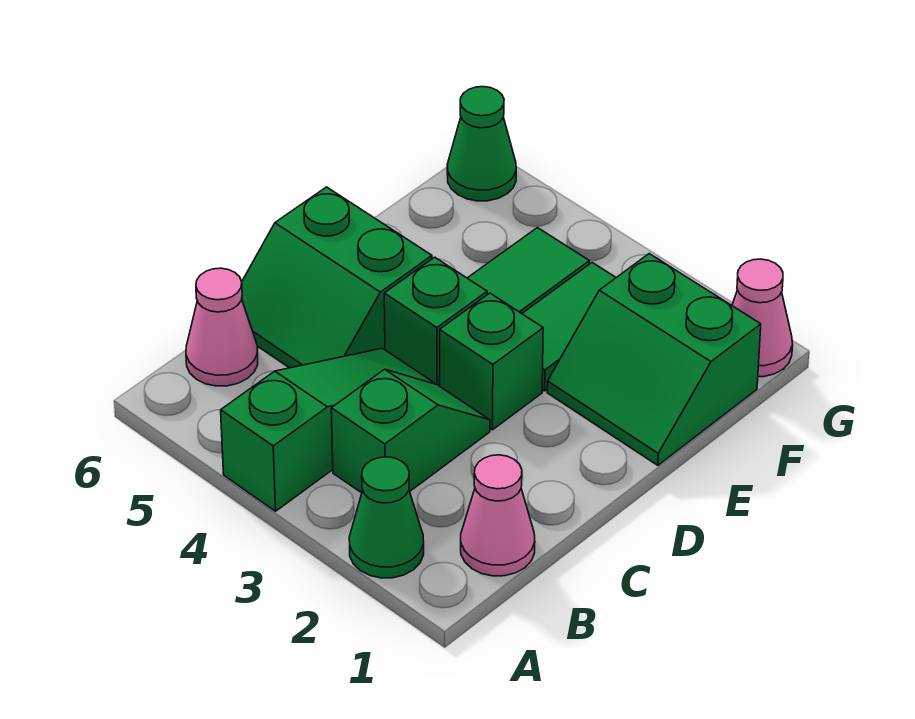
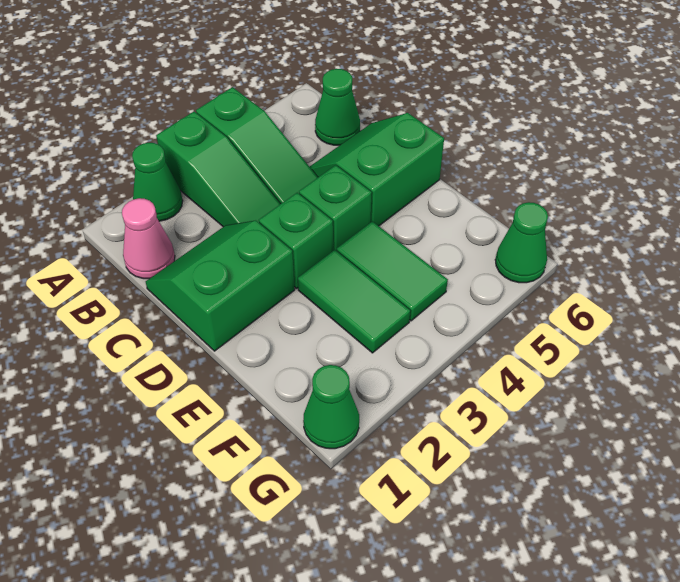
green slope B3:C3 level 1 top B -> green slope A3:C3 level 1 top A
pink cone B6 level 1 -> green cone B6 level 1
green slope E1:F2 level 1 top F -> green slope C1:D2 level 1 top D
pink cone G1 level 1 -> green cone G1 level 1

